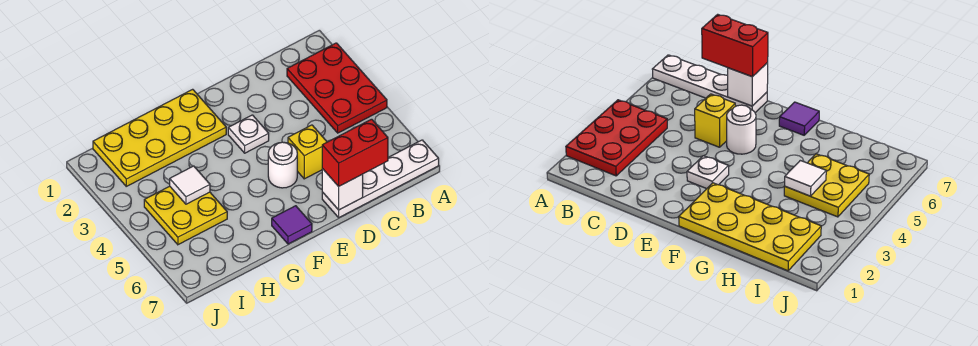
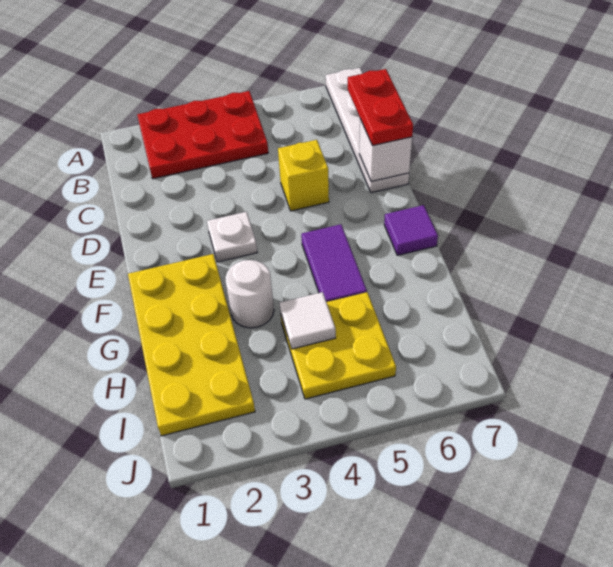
red brick C7:D7 level 3 -> red plate C7:D7 level 3
white round brick E5 level 1 -> white round brick G3 level 1
none -> purple tile F5:G5 level 1

